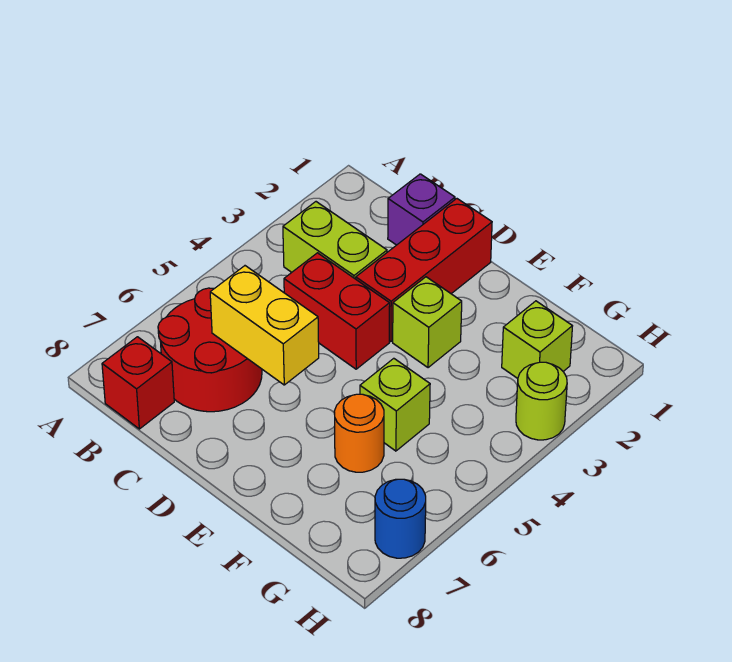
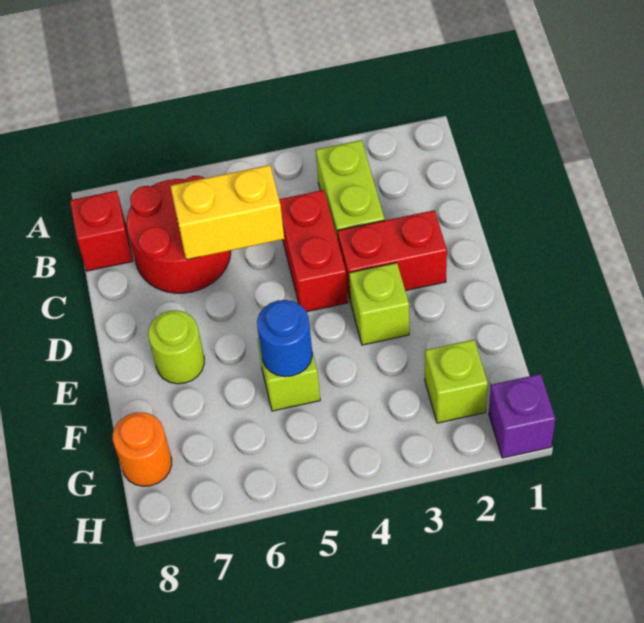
purple brick C1 level 1 -> purple brick H1 level 1
yellow brick C6:D6 level 2 -> yellow brick C5:C6 level 2
red brick D1:D3 level 1 -> red brick D2:D3 level 1
orange round brick F6 level 1 -> orange round brick G8 level 1
lime round brick H3 level 1 -> lime round brick E7 level 1
blue round brick H7 level 1 -> blue round brick F5 level 2

